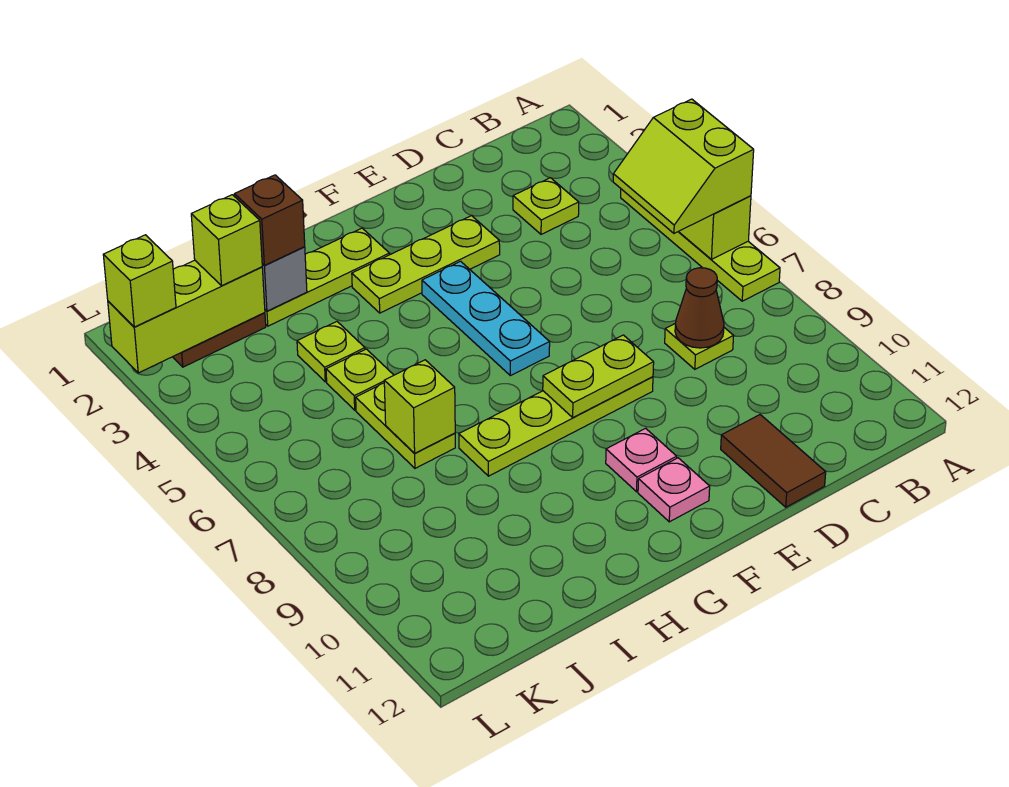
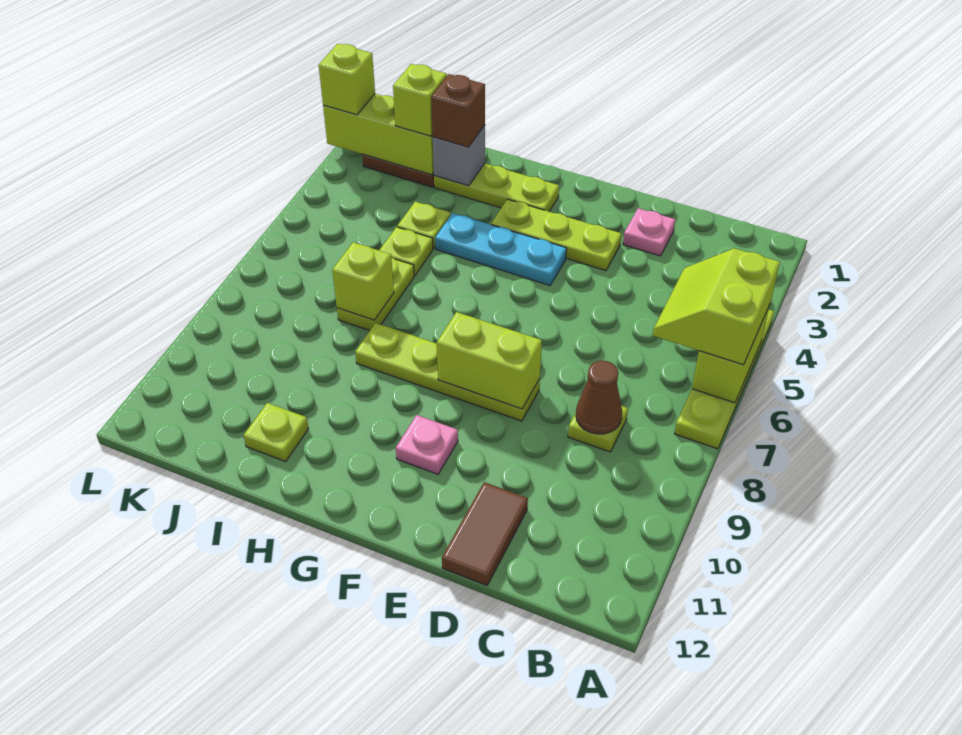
lime plate C3 level 1 -> lime plate I11 level 1
lime plate E8:F8 level 2 -> lime brick E8:F8 level 2
cyan plate F4:F6 level 1 -> cyan plate F4:H4 level 1
pink plate F11 level 1 -> pink plate D2 level 1

